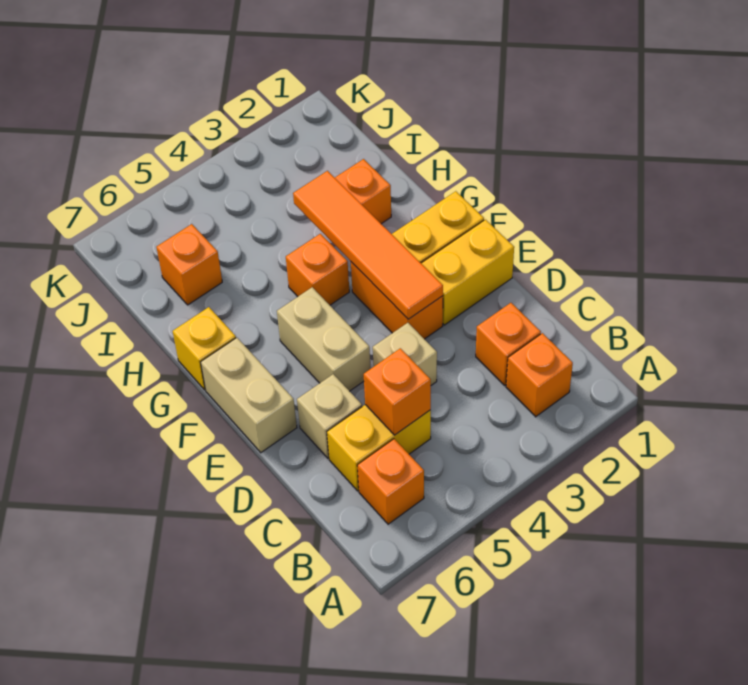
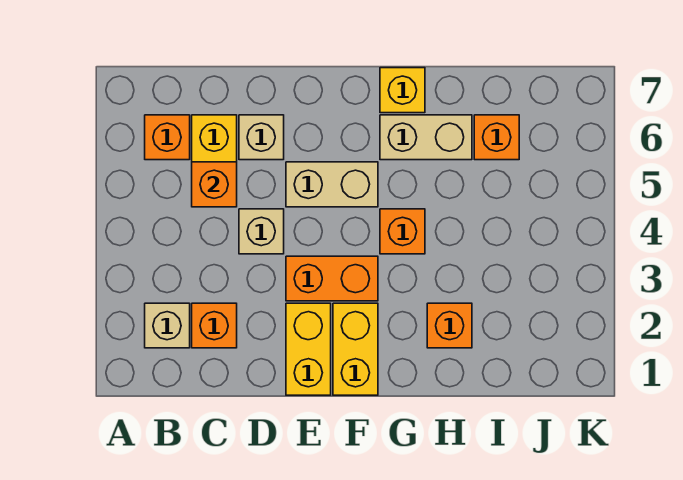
orange brick B2 level 1 -> tan brick B2 level 1
orange tile E3:H3 level 2 -> none
tan brick E7:F7 level 1 -> tan brick G6:H6 level 1

